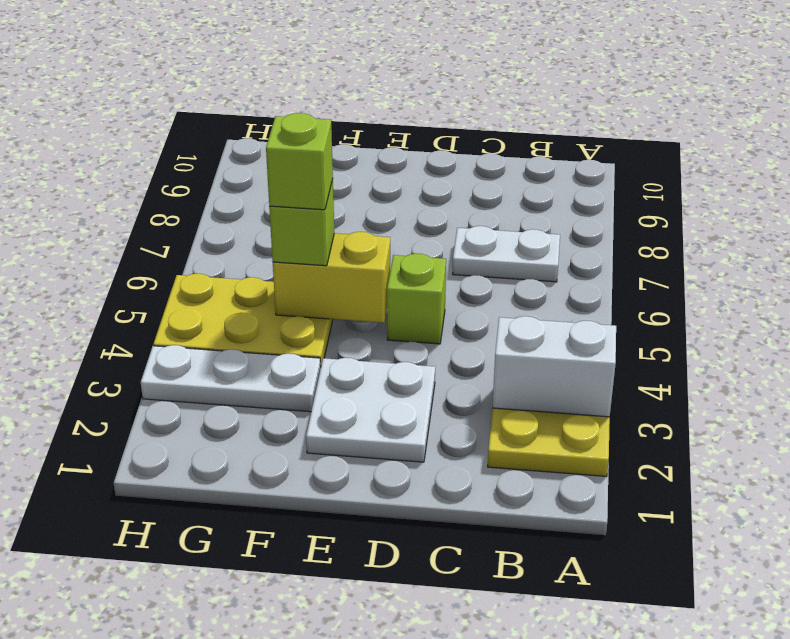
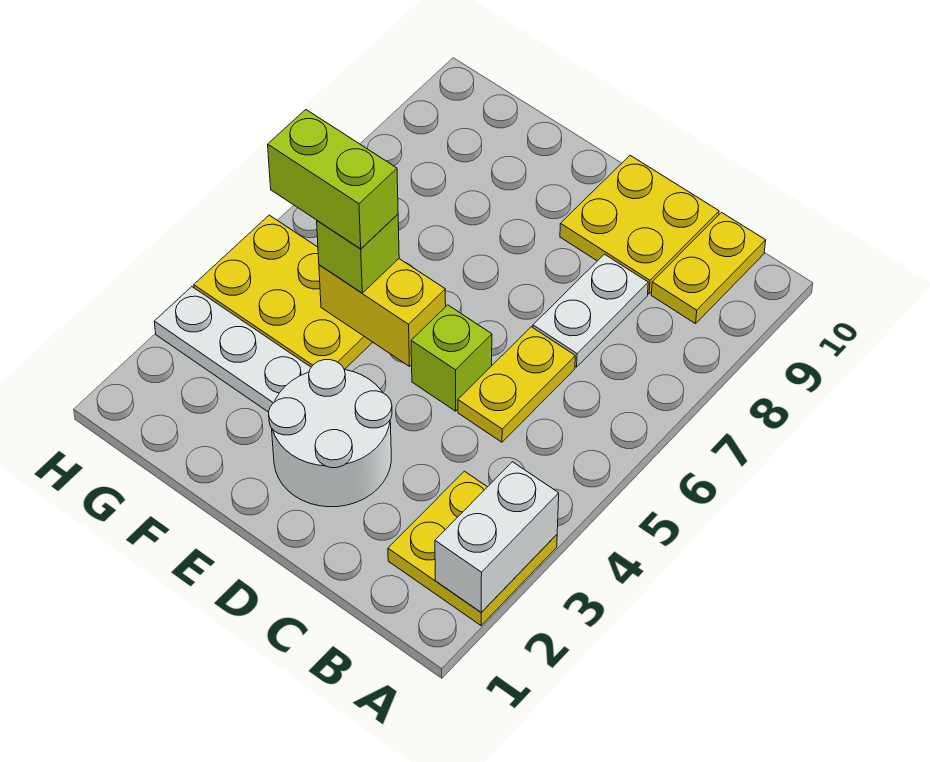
white brick A3:B3 level 2 -> white brick A2:A3 level 2
white plate B7:C7 level 1 -> white plate C7:C8 level 1
none -> yellow plate B9:B10 level 1
none -> yellow plate C5:C6 level 1
none -> yellow plate C9:D10 level 1
white plate D2:E3 level 1 -> white round brick D2:E3 level 1
lime brick F5 level 4 -> lime brick F5:G5 level 4

